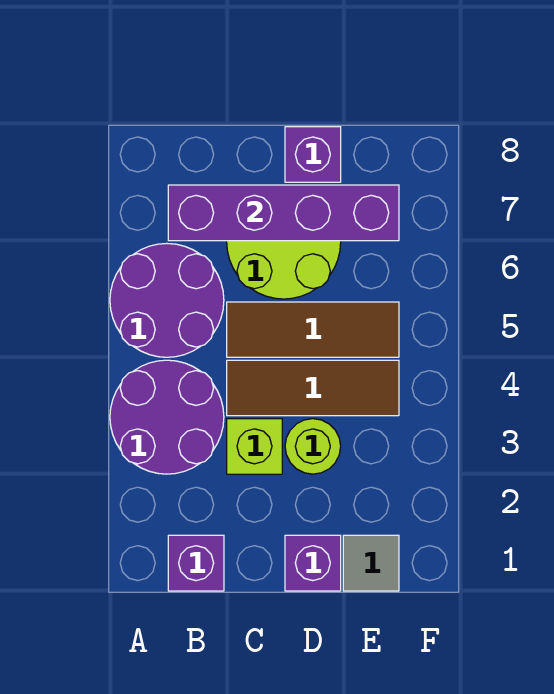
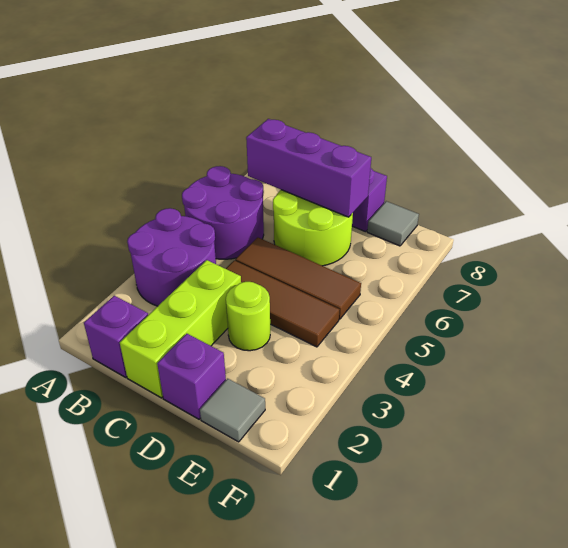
purple brick B7:E7 level 2 -> purple brick B7:D7 level 2
lime brick C3 level 1 -> lime brick C1:C3 level 1
none -> grey tile E8 level 1

